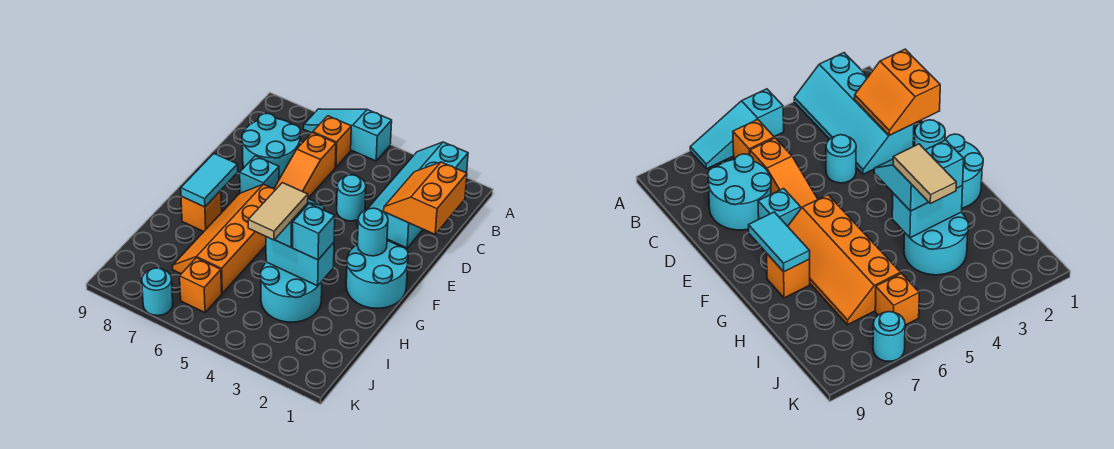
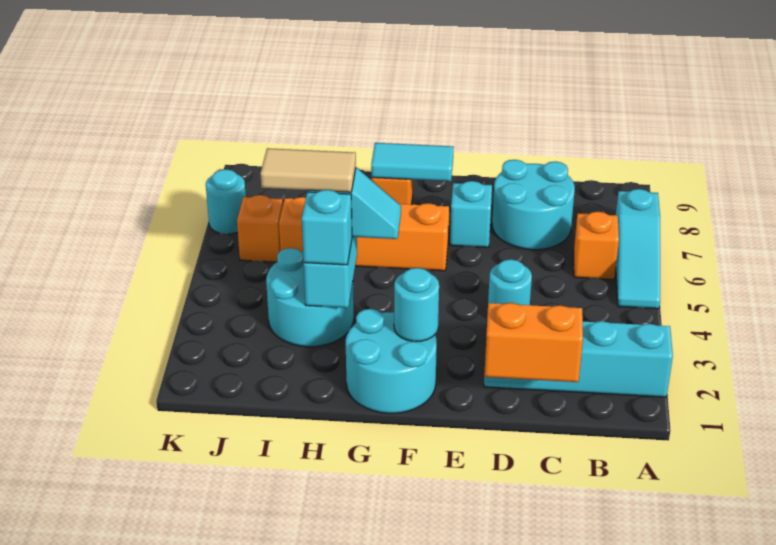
cyan slope A5:A7 level 1 top 5 -> cyan slope A5:A7 level 1 top 7
orange slope C6:E6 level 1 top C -> none

